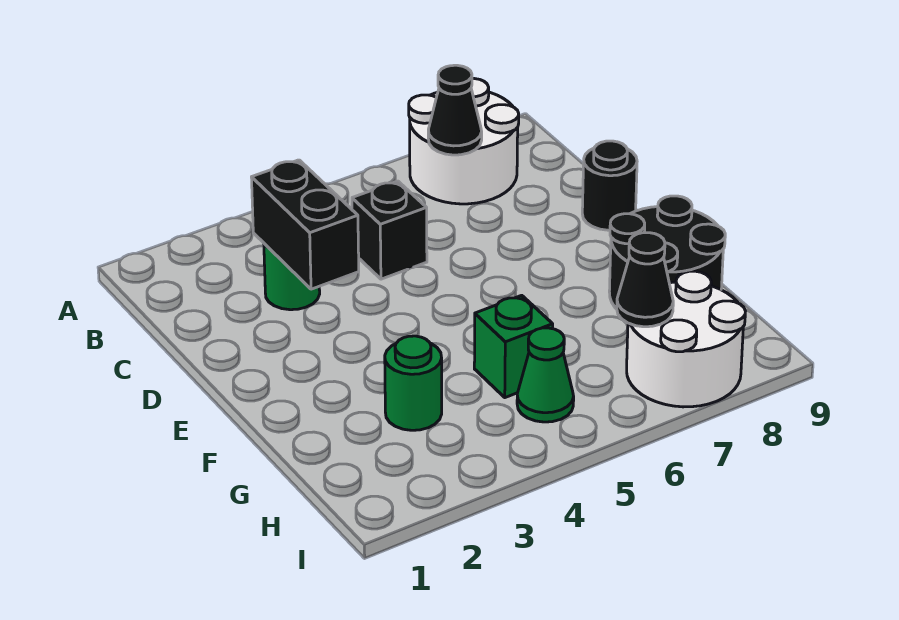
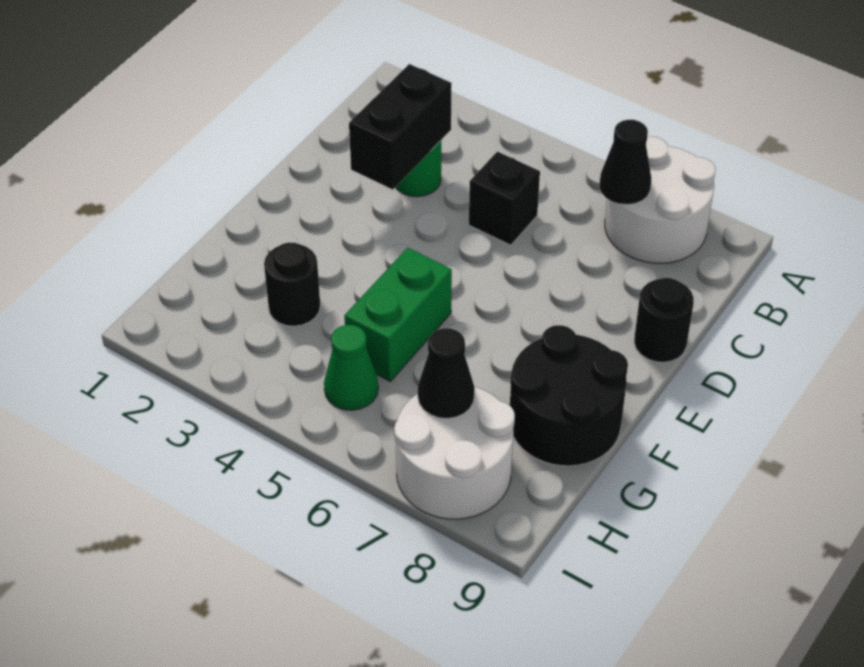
green round brick G3 level 1 -> black round brick G3 level 1
green brick G5 level 1 -> green brick F5:G5 level 1

